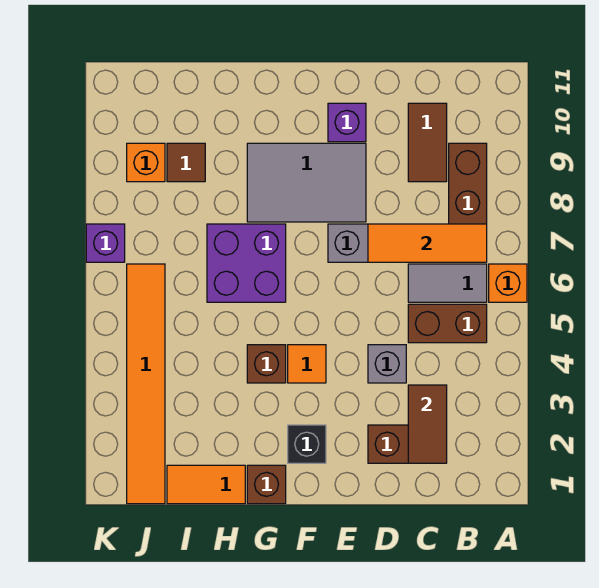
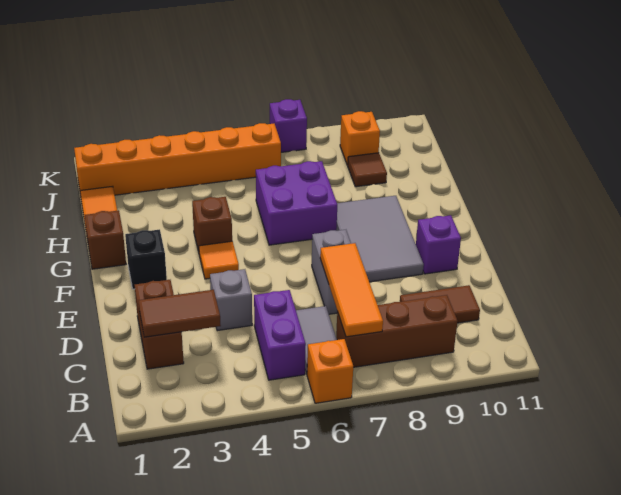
brown brick B5:C5 level 1 -> purple brick B5:C5 level 1
orange tile J1:J6 level 1 -> orange brick J1:J6 level 1

